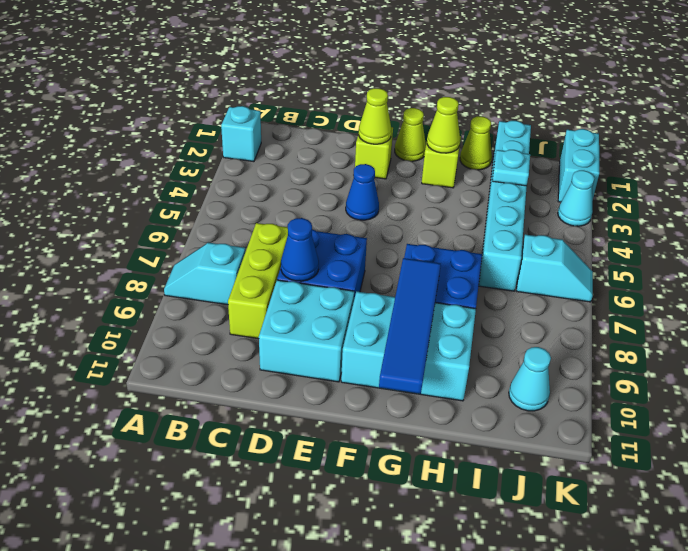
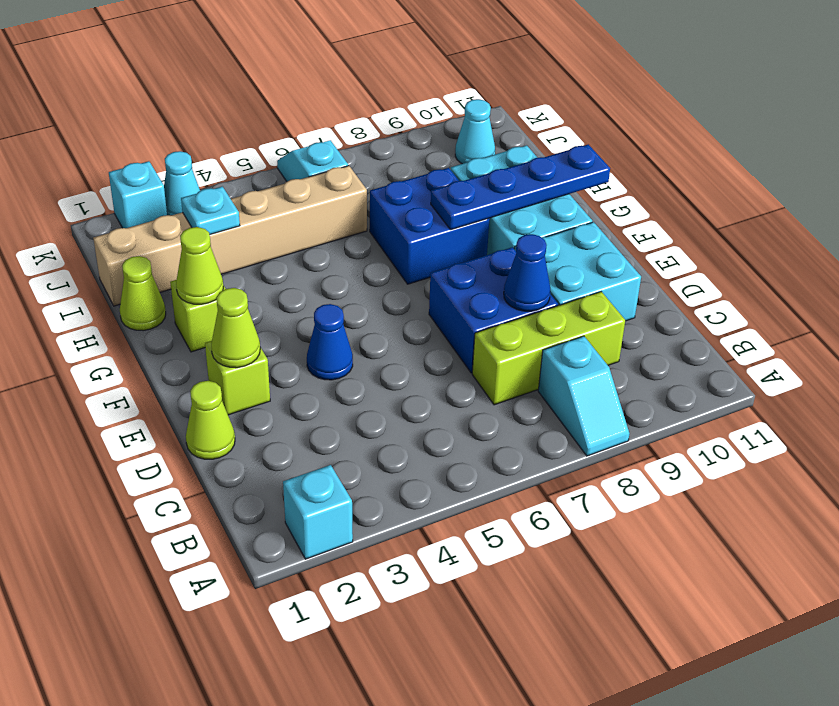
lime cone F1 level 1 -> lime cone D1 level 1
blue tile G8:G11 level 2 -> blue plate G8:G11 level 2
cyan brick I1:I6 level 1 -> tan brick I1:I6 level 1
cyan brick K1:K2 level 1 -> cyan brick K2 level 1

